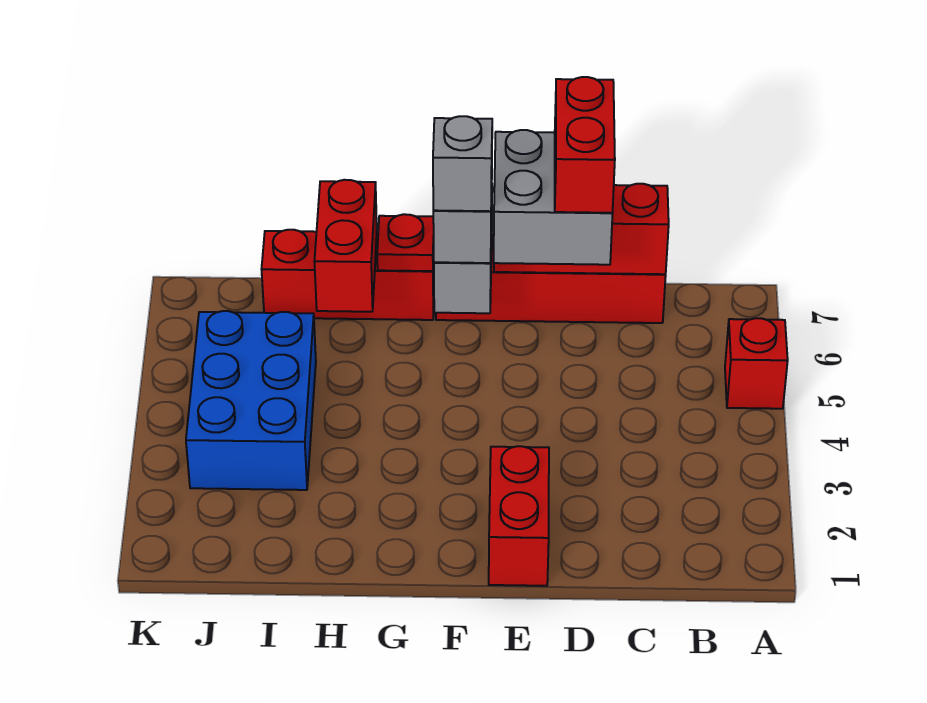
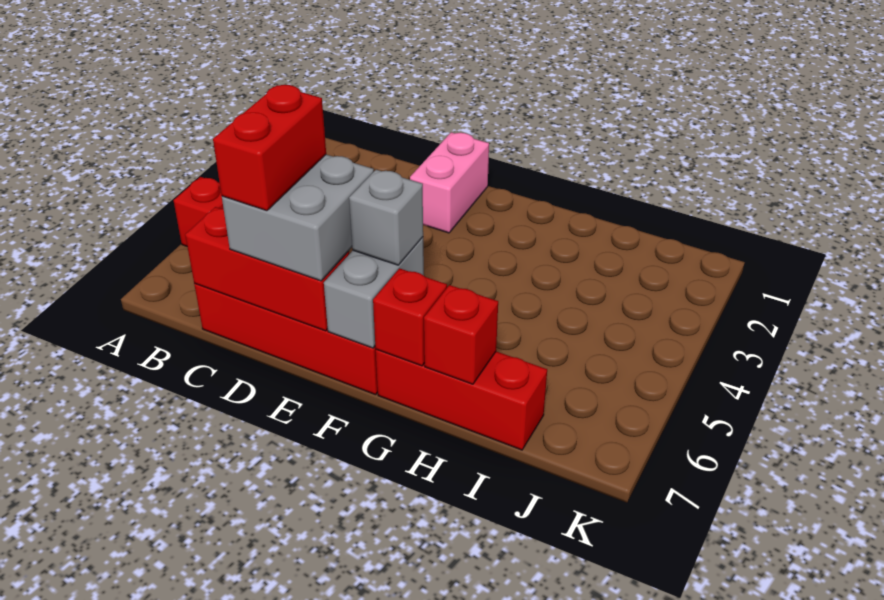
red brick E1:E2 level 1 -> pink brick E1:E2 level 1
grey brick F6 level 4 -> none
red plate G7 level 2 -> red brick G7 level 2
red brick H6:H7 level 2 -> red brick H7 level 2
blue brick I3:J5 level 1 -> none

